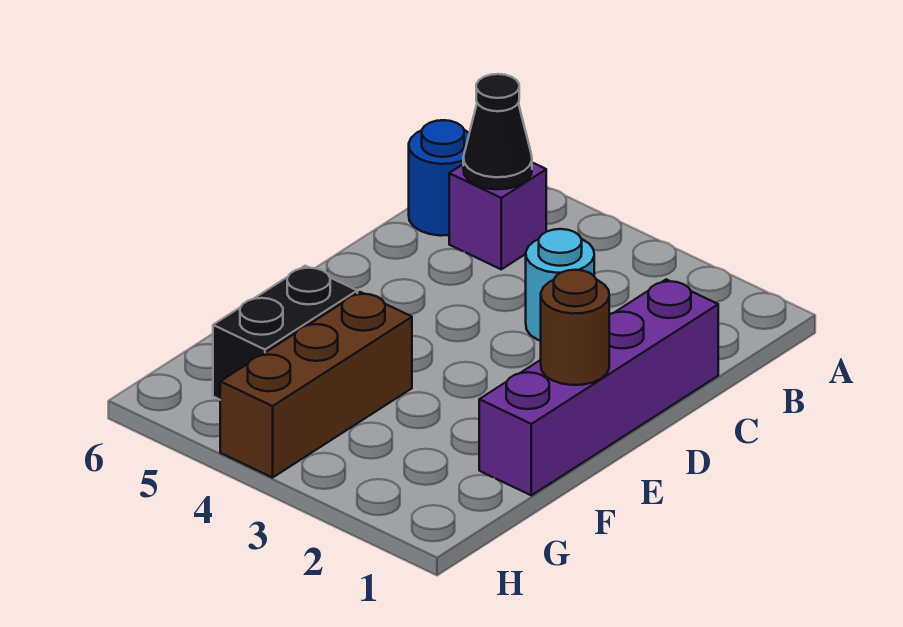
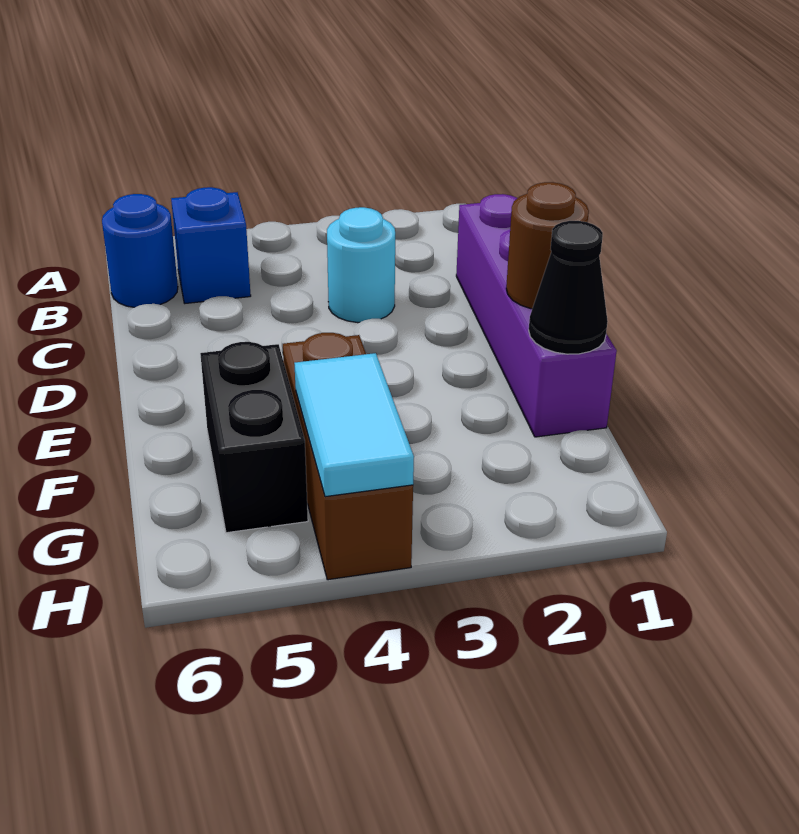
purple brick B5 level 1 -> blue brick B5 level 1
black cone B5 level 2 -> black cone F1 level 2
none -> cyan tile G4:H4 level 2

